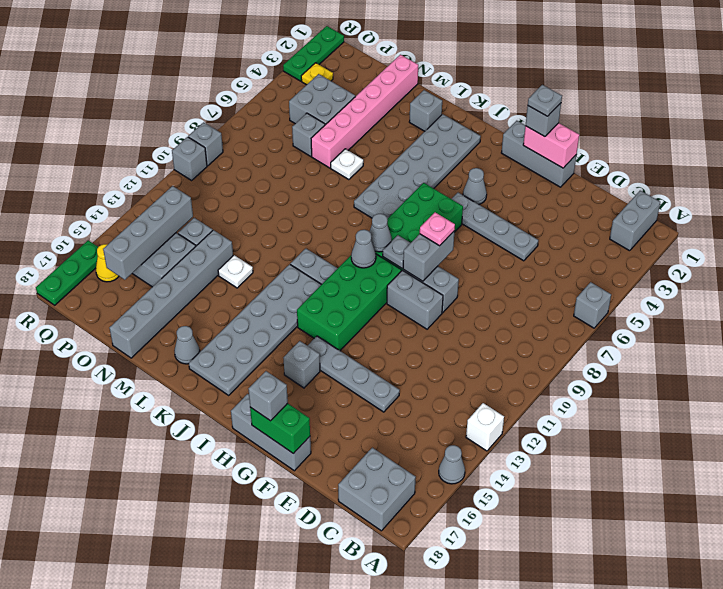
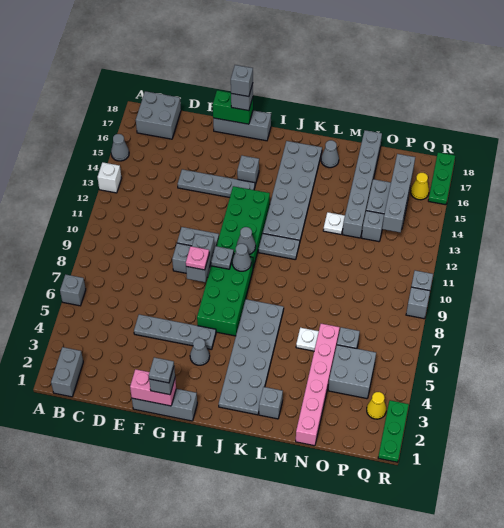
none -> grey brick G18 level 4
yellow plate Q3 level 1 -> yellow cone Q3 level 1

